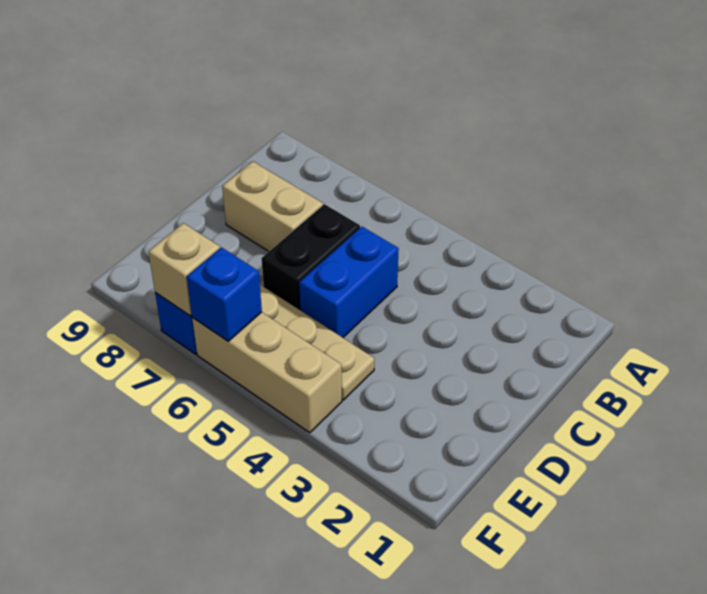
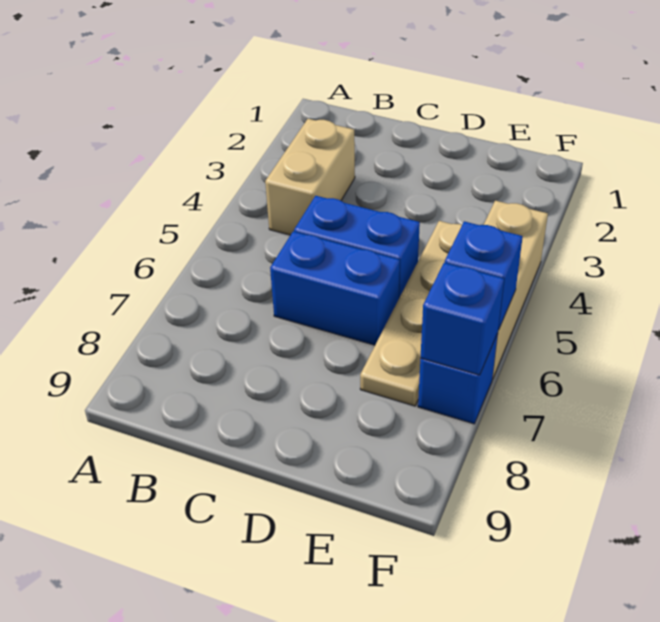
black brick C6:D6 level 1 -> blue brick C6:D6 level 1
tan brick C7:C8 level 1 -> tan brick B3:B4 level 1
tan brick F7 level 2 -> blue brick F7 level 2

